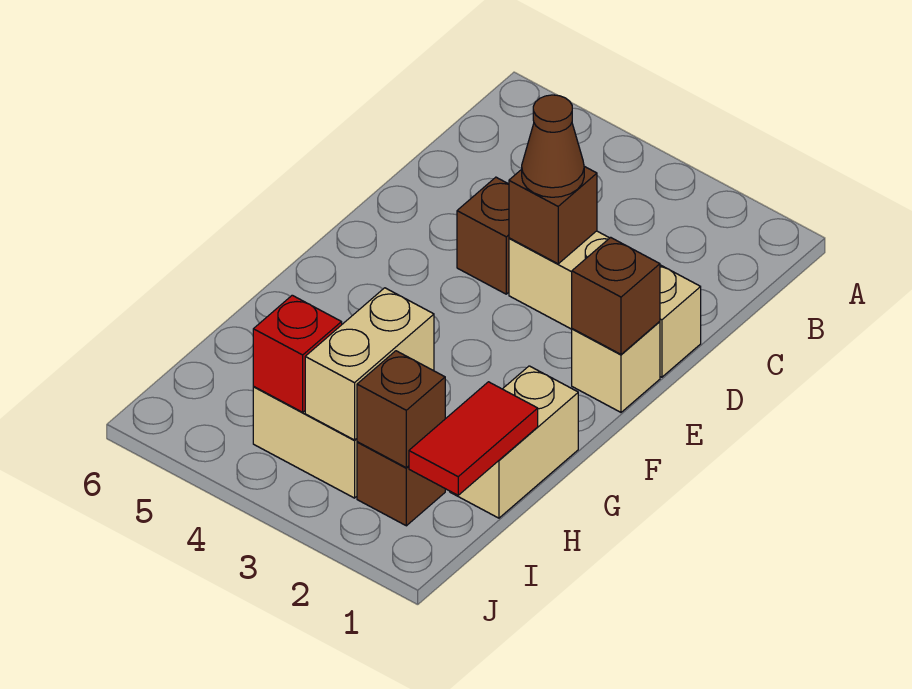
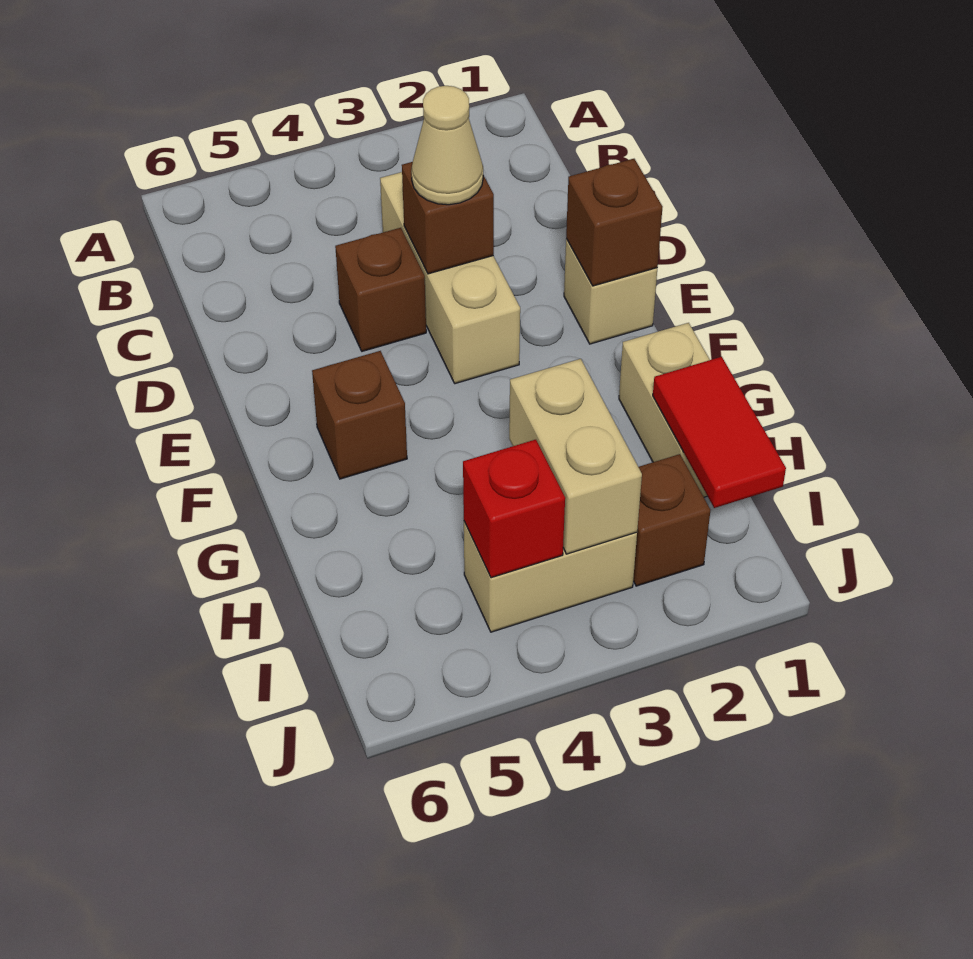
tan brick D1:D3 level 1 -> tan brick C3:E3 level 1
brown cone D3 level 3 -> tan cone D3 level 3
brown brick I2 level 2 -> brown brick F5 level 1

